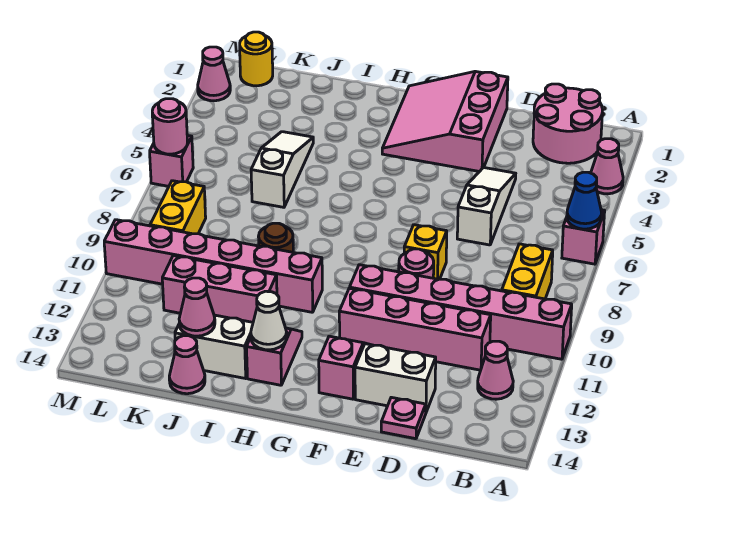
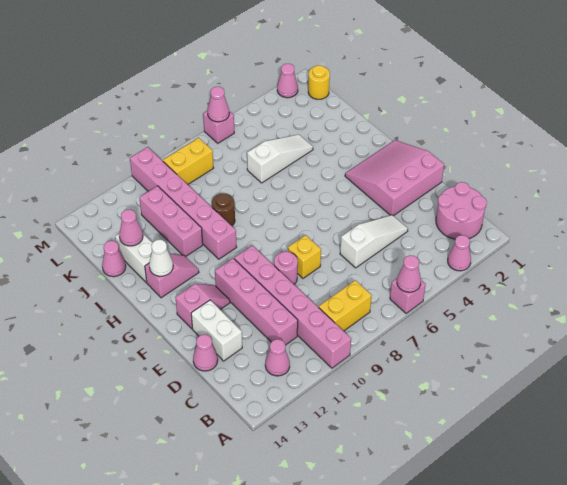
blue cone A6 level 2 -> pink cone A6 level 2
pink plate D14 level 1 -> pink cone D14 level 1
pink round brick M6 level 2 -> pink cone M6 level 2

